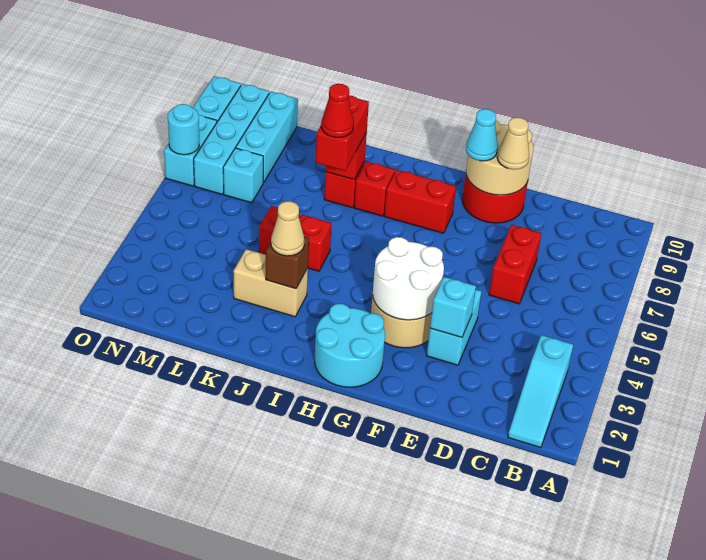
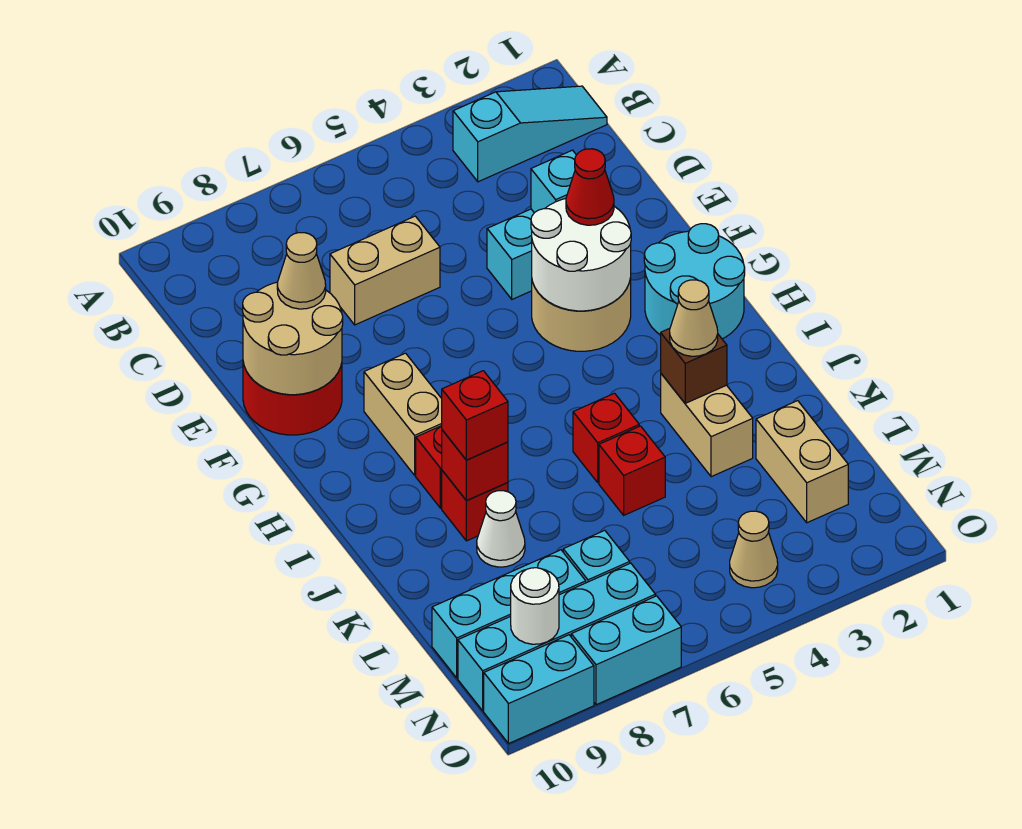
red brick D6:D7 level 1 -> tan brick D6:D7 level 1
cyan cone F9 level 3 -> none
red brick G8:H8 level 1 -> tan brick G8:H8 level 1
red brick J7:J8 level 3 -> red brick J8 level 3
red cone J7 level 4 -> red cone F3 level 3
none -> white cone K8 level 1
none -> tan brick L2:M2 level 1
none -> tan cone N4 level 1
none -> white round brick N9 level 2
cyan round brick O7 level 2 -> none

